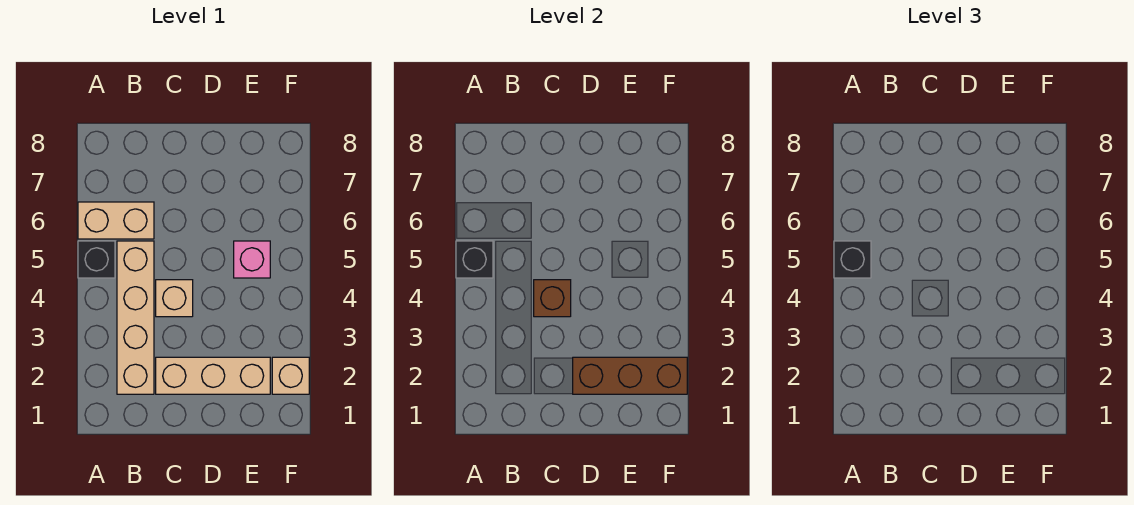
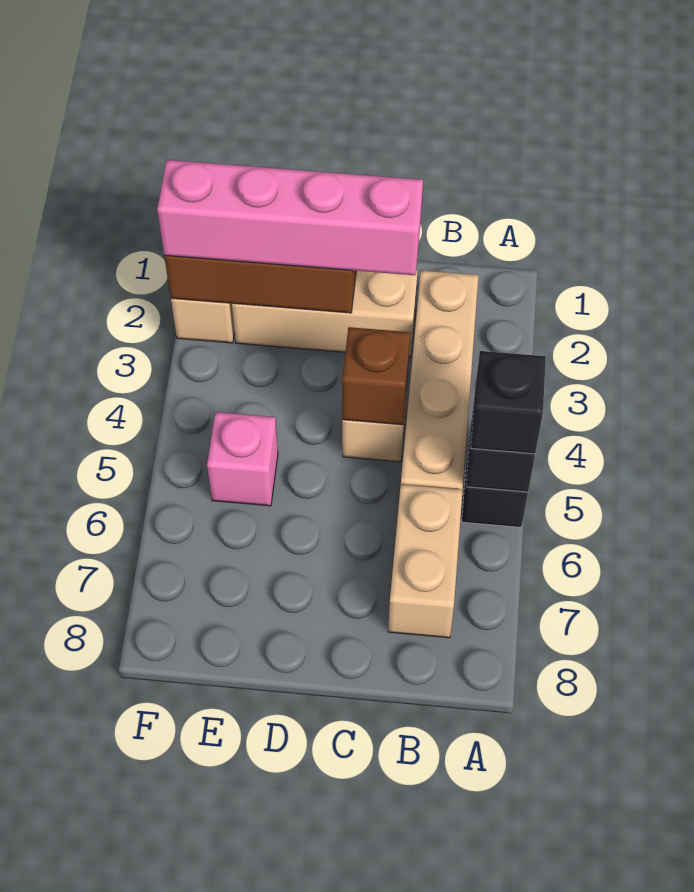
tan brick A6:B6 level 1 -> tan brick B6:B7 level 1
none -> pink brick C2:F2 level 3

